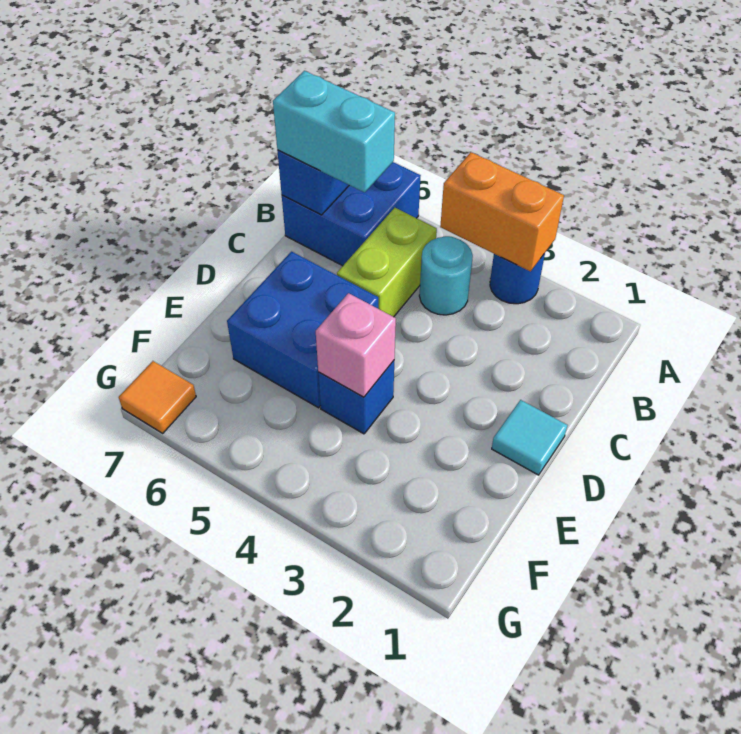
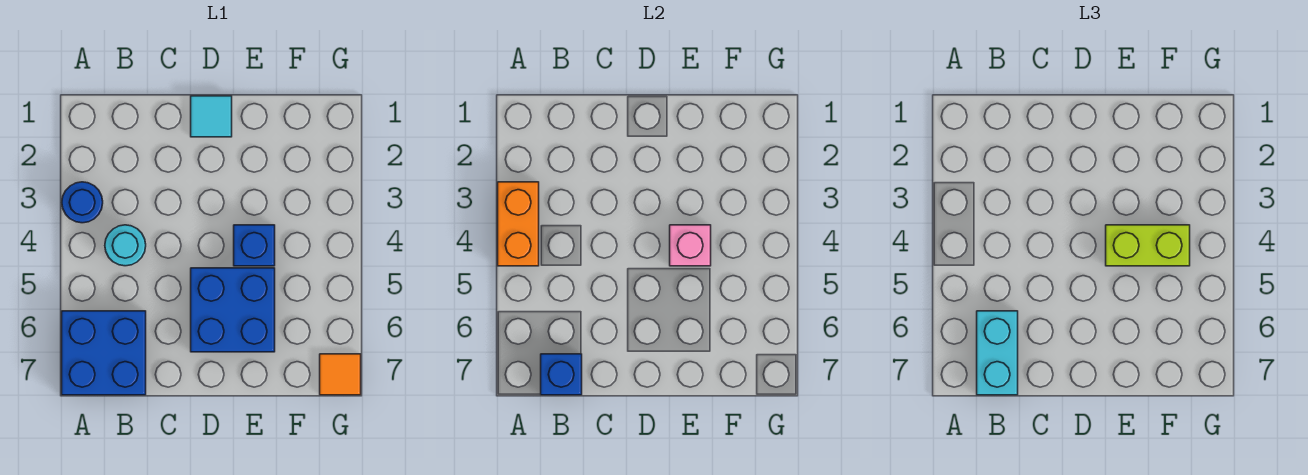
lime brick B5:C5 level 1 -> lime brick E4:F4 level 3

